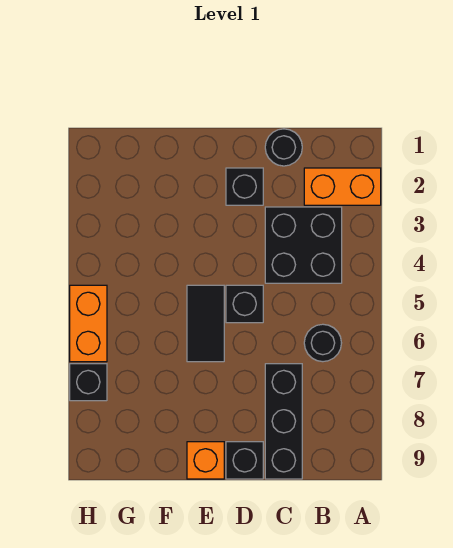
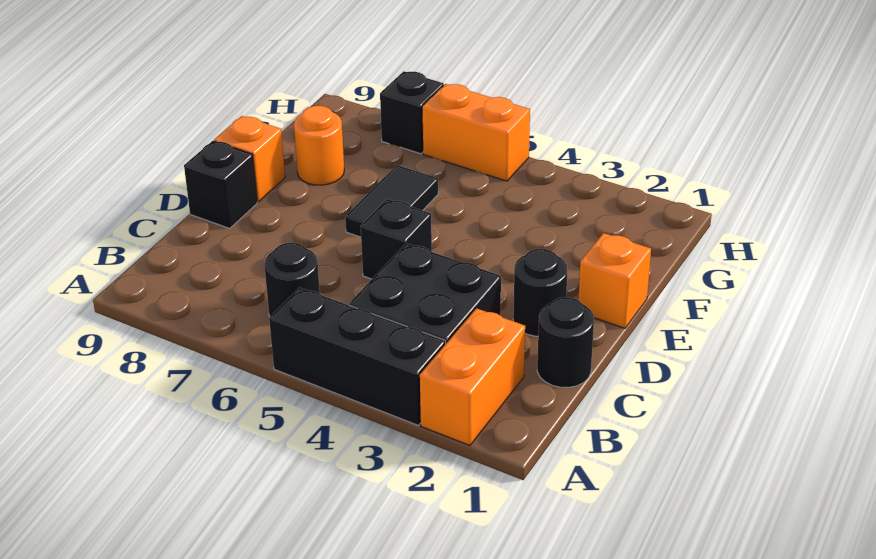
black brick C7:C9 level 1 -> black brick A3:A5 level 1
black brick D2 level 1 -> black round brick D2 level 1
none -> orange brick E1 level 1
black tile E5:E6 level 1 -> black tile E6:F6 level 1
none -> orange round brick F8 level 1

